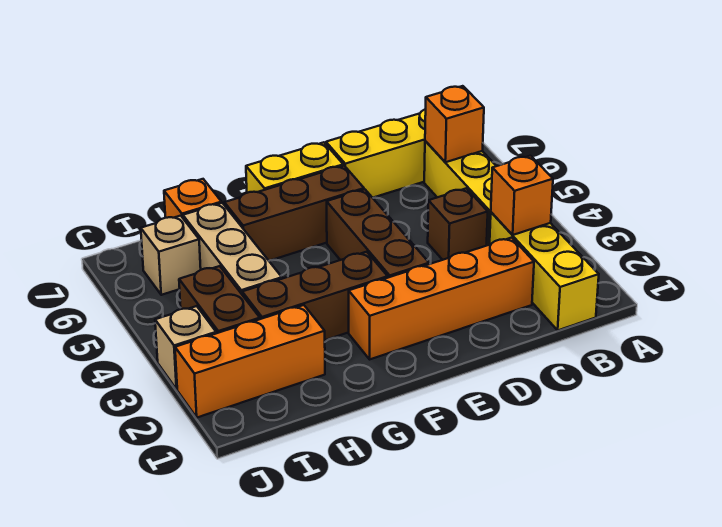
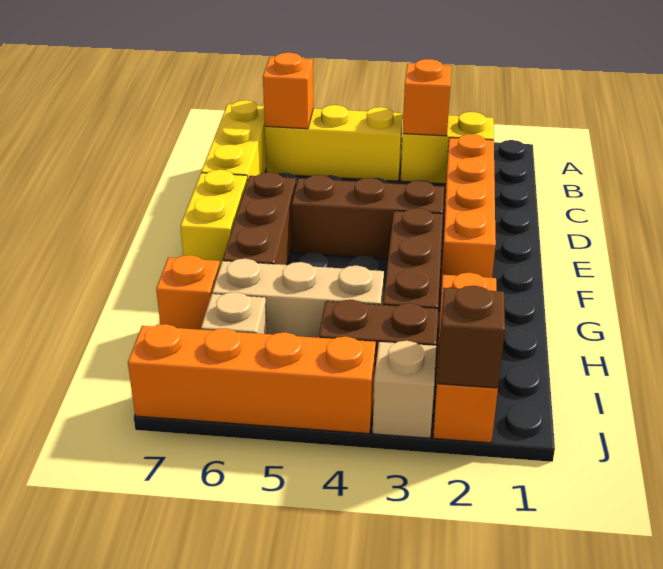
yellow brick B1:B3 level 1 -> yellow brick B2:B3 level 1
brown brick C4 level 1 -> brown brick J2 level 2
none -> orange brick J4:J7 level 1

